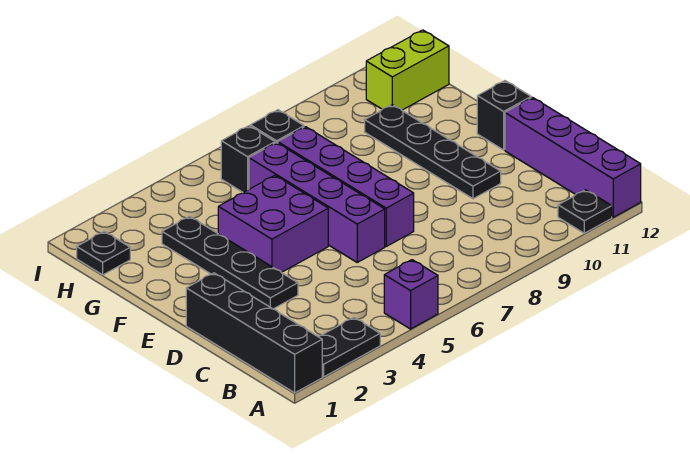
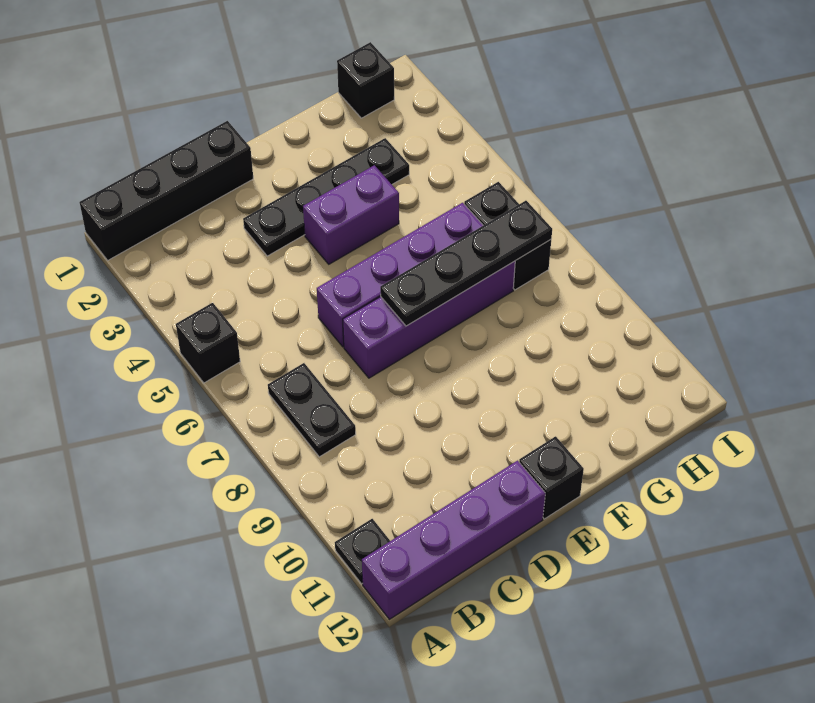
black plate A2:A3 level 1 -> black plate B7:B8 level 1
purple brick A5 level 1 -> black brick A5 level 1
black plate D10:G10 level 1 -> black plate E7:H7 level 2
purple brick E4:F5 level 1 -> purple brick E4:F4 level 1
black plate H1 level 1 -> black brick H1 level 1
lime brick H11:H12 level 1 -> none

